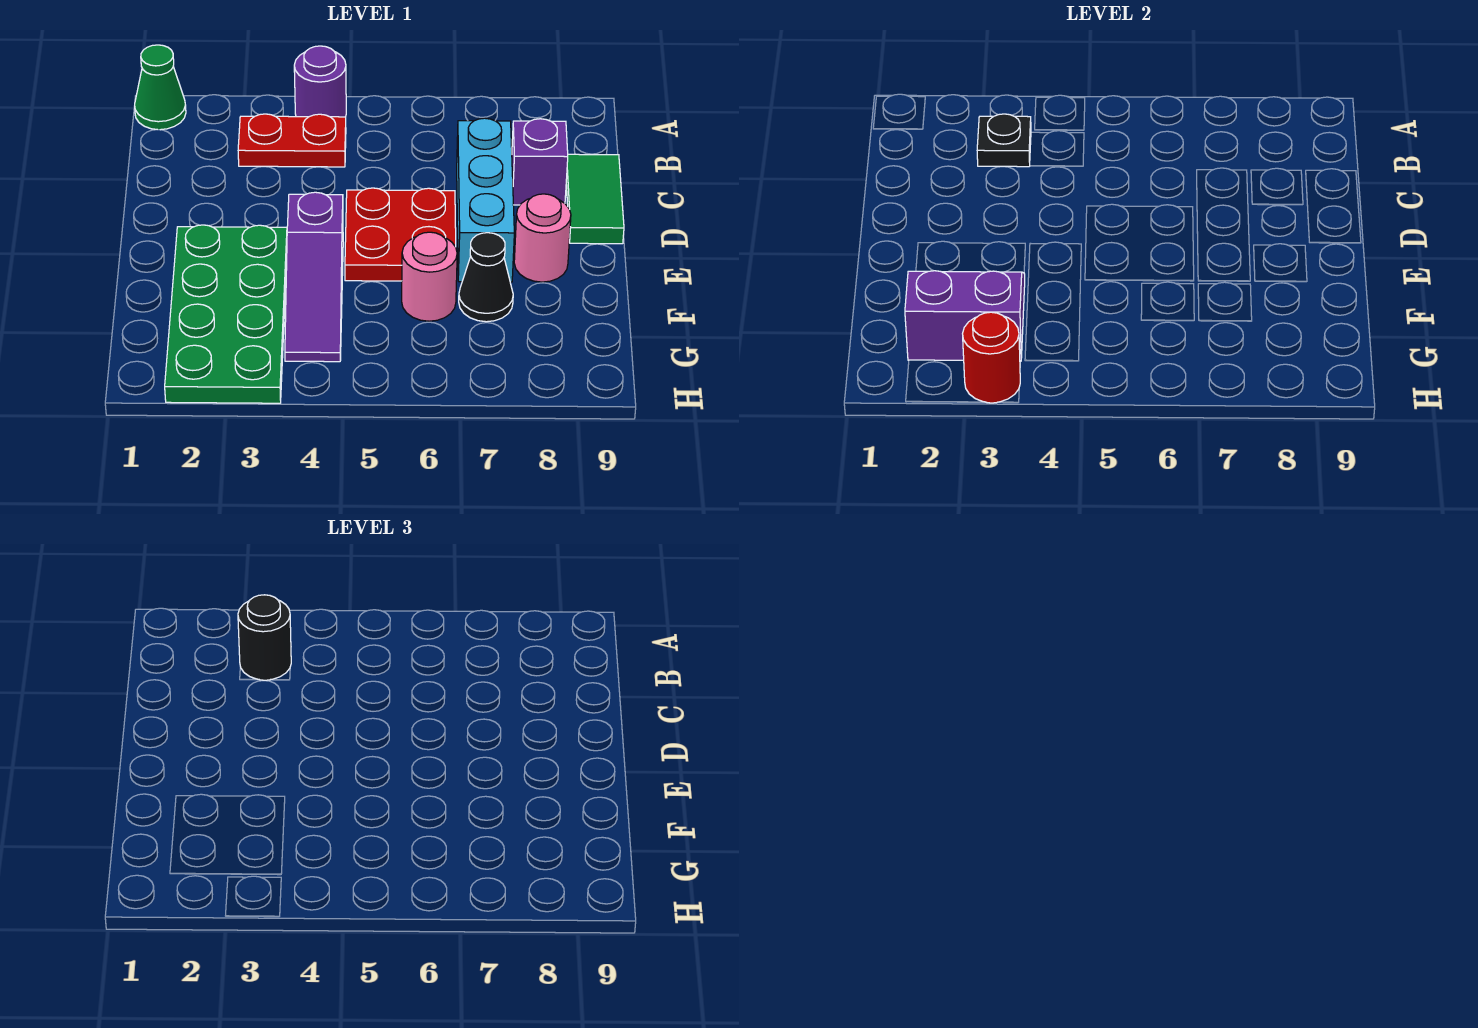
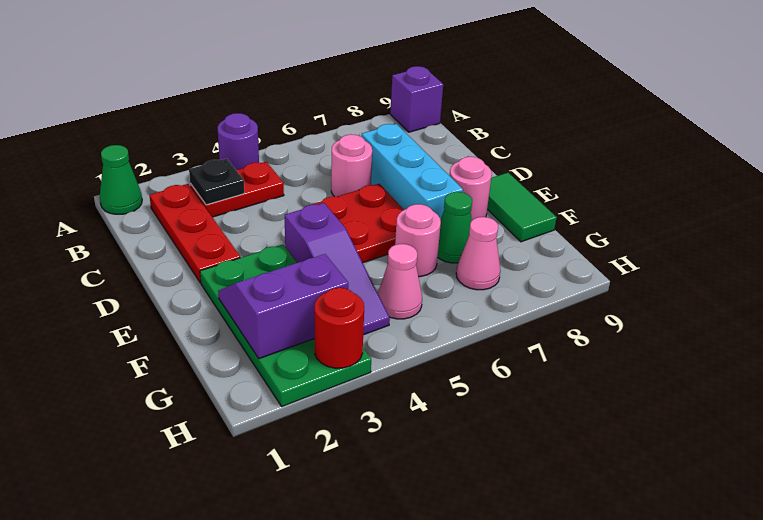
none -> red plate B2:D2 level 1
black round brick B3 level 3 -> none
none -> pink round brick C6 level 1
purple brick C8 level 1 -> purple brick A9 level 1
green tile C9:D9 level 1 -> green tile E9:F9 level 1
black cone F7 level 1 -> green cone F7 level 1
none -> pink cone G5 level 1
none -> pink cone G7 level 1

